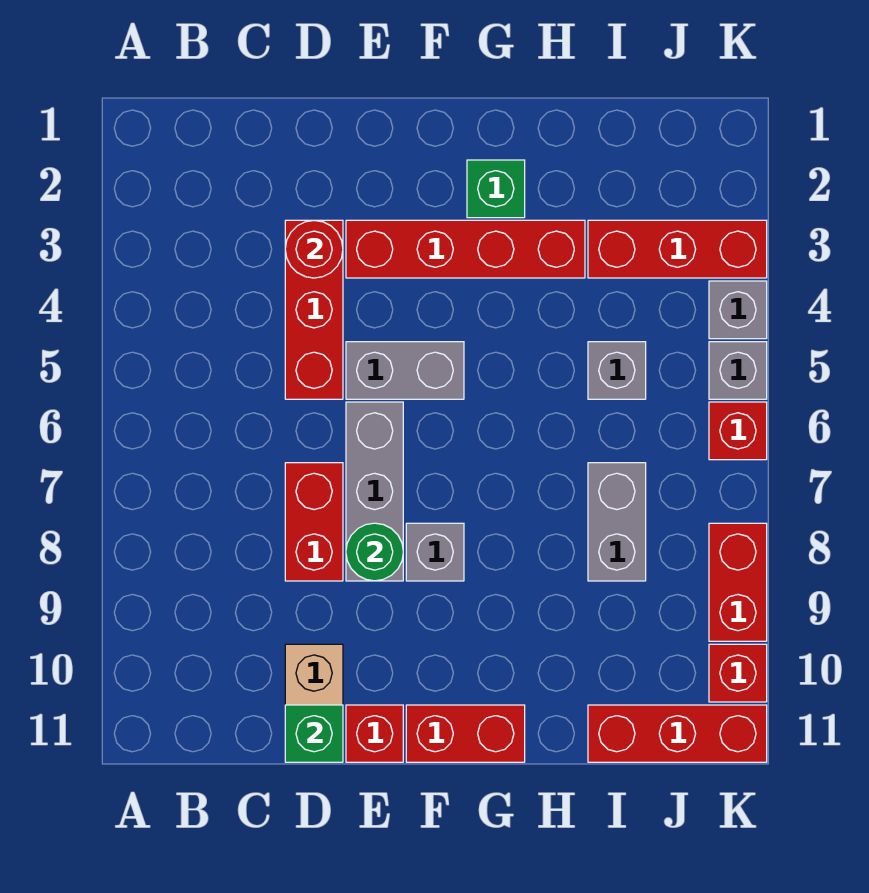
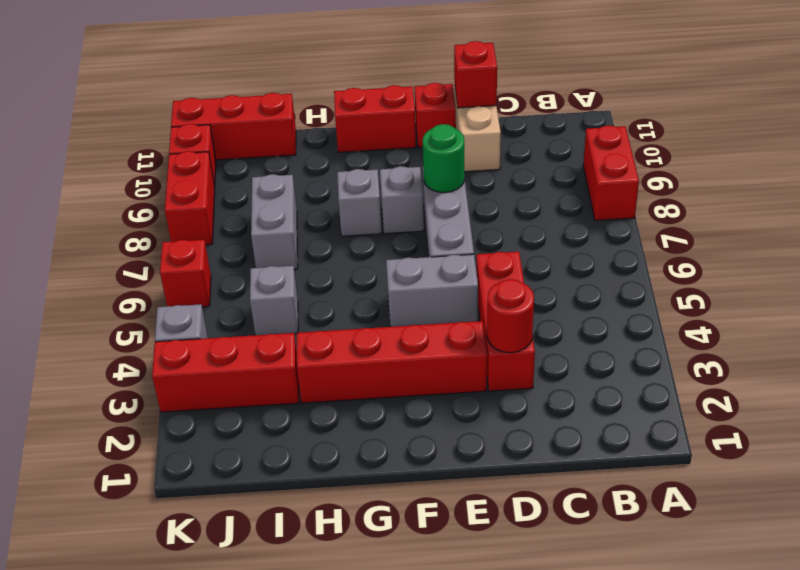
red brick D7:D8 level 1 -> red brick A8:A9 level 1
green brick D11 level 2 -> red brick D11 level 2
green brick G2 level 1 -> none
grey brick K5 level 1 -> grey brick G8 level 1

